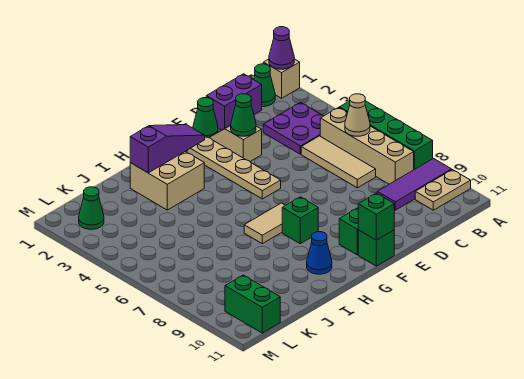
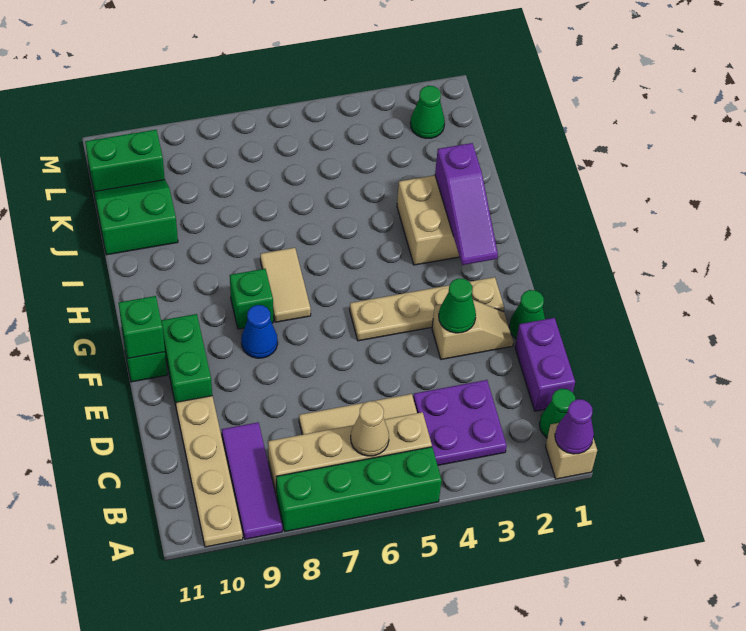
tan plate A10:B10 level 1 -> tan plate A10:D10 level 1
blue cone H10 level 1 -> blue cone F8 level 1
none -> green slope J10:K11 level 1 top J

